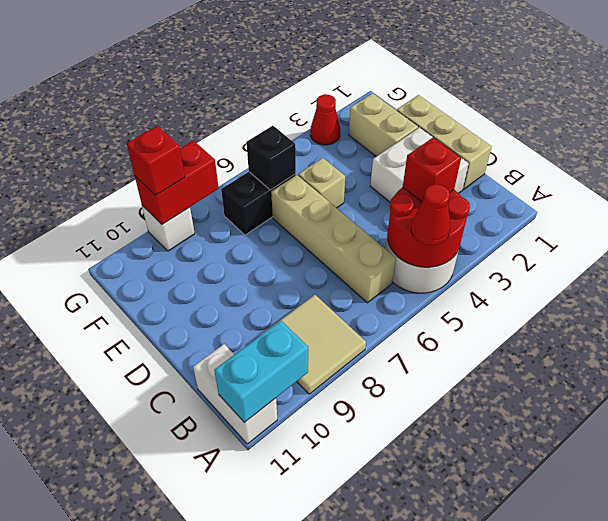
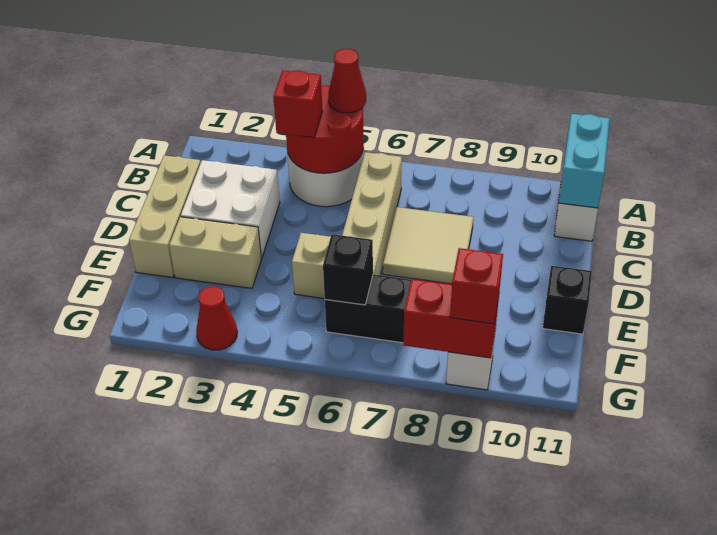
tan tile A8:B9 level 1 -> tan tile C7:D8 level 1
cyan brick A10:A11 level 2 -> cyan brick A11:B11 level 2
tan brick E2:F2 level 1 -> tan brick E2:E3 level 1
none -> black brick E11 level 1

